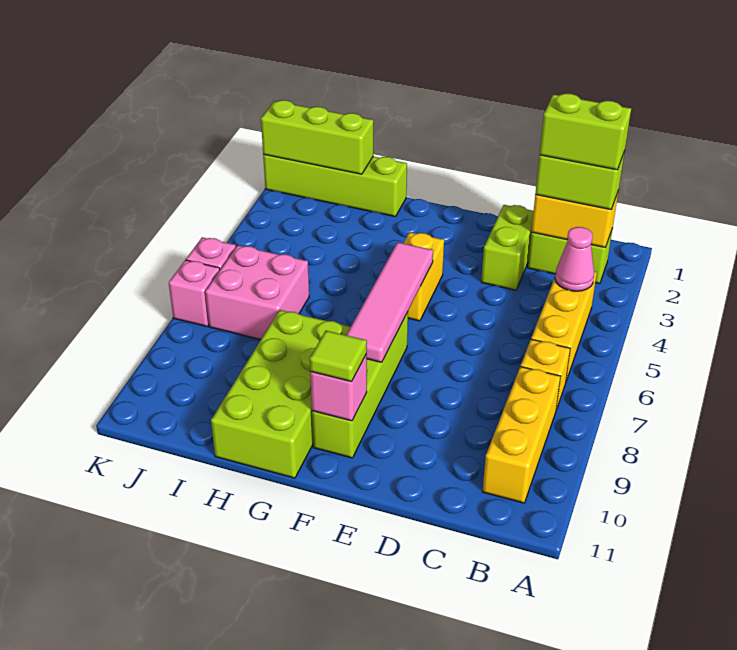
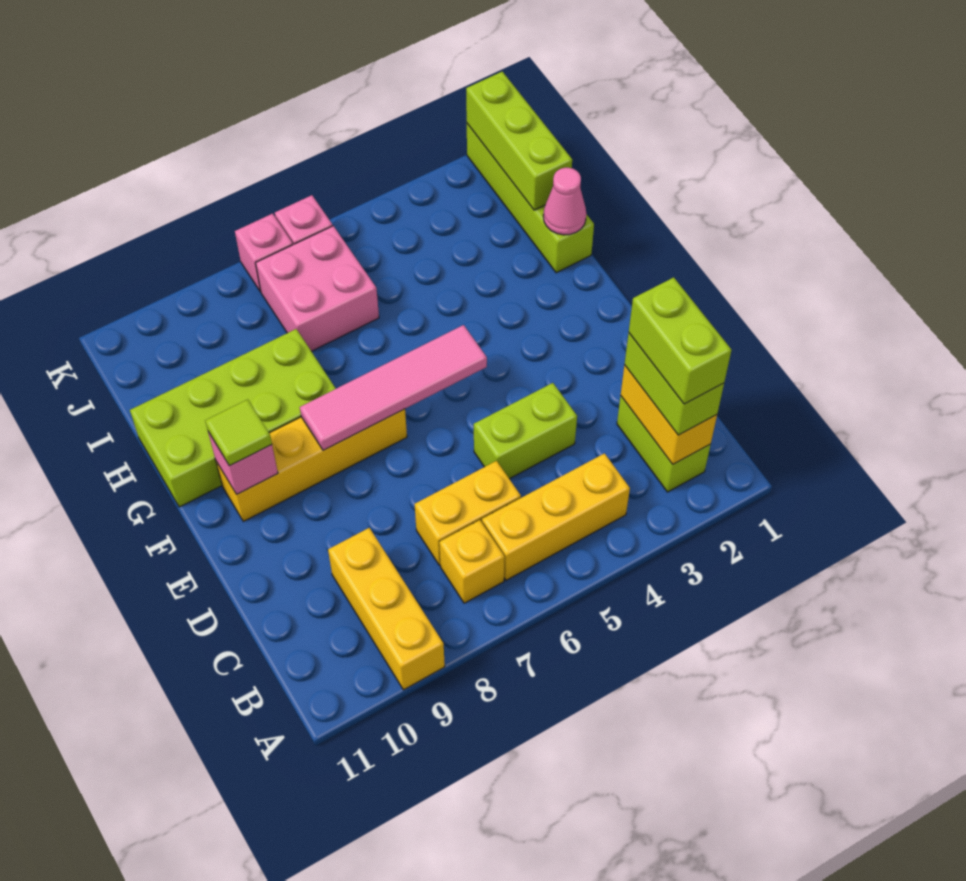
pink cone B4 level 2 -> pink cone H1 level 2
yellow brick B8:B10 level 1 -> yellow brick A9:C9 level 1
lime brick D2:D3 level 1 -> lime brick D4:D5 level 1
yellow brick F4:F5 level 1 -> yellow brick C6:C7 level 1
lime brick F7:F10 level 1 -> yellow brick F7:F10 level 1

